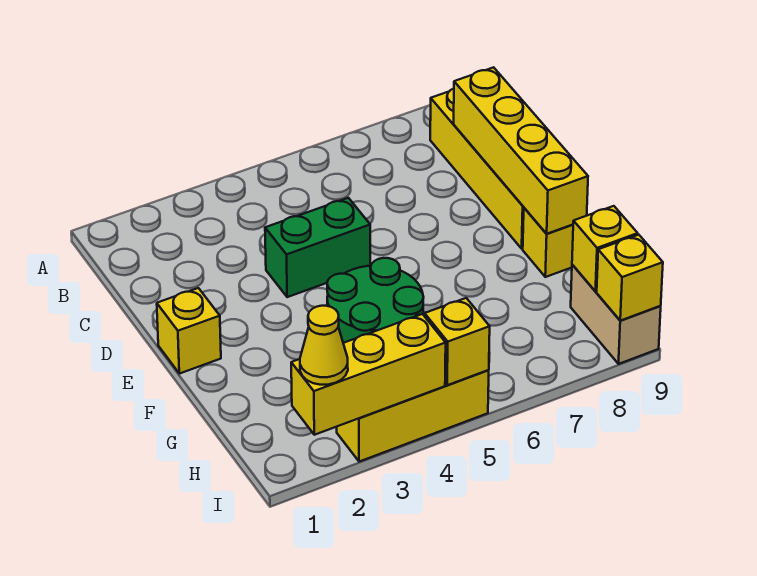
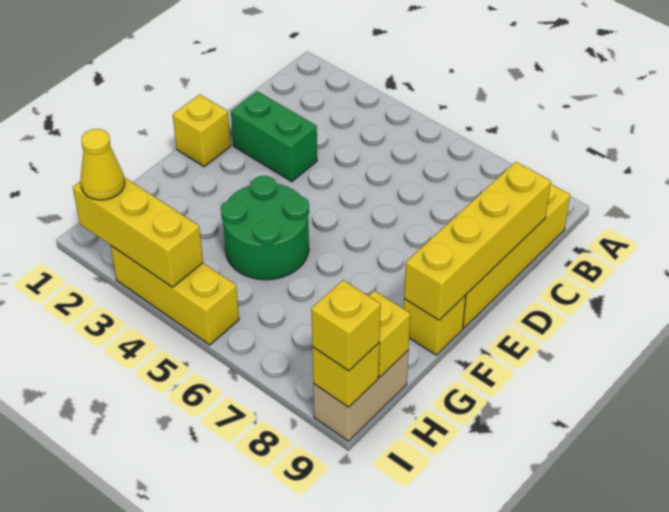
green brick D4:D5 level 1 -> green brick D2:D3 level 1
yellow brick I5 level 2 -> yellow brick I9 level 3

